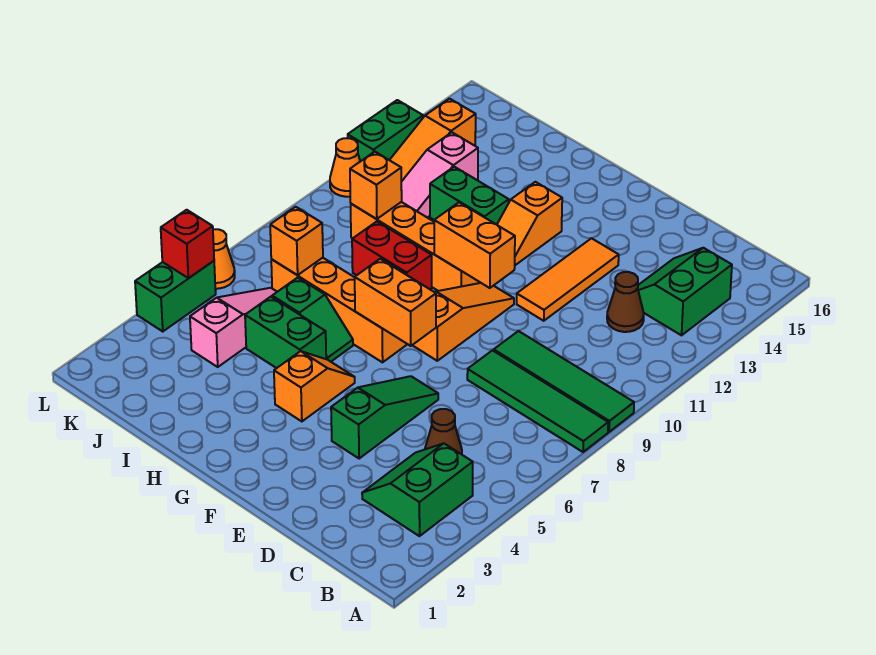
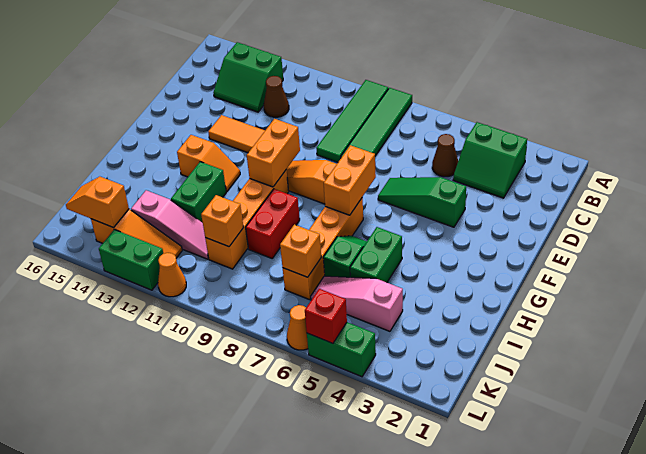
orange slope G4:G5 level 1 top 4 -> orange slope K14:K15 level 2 top 14

